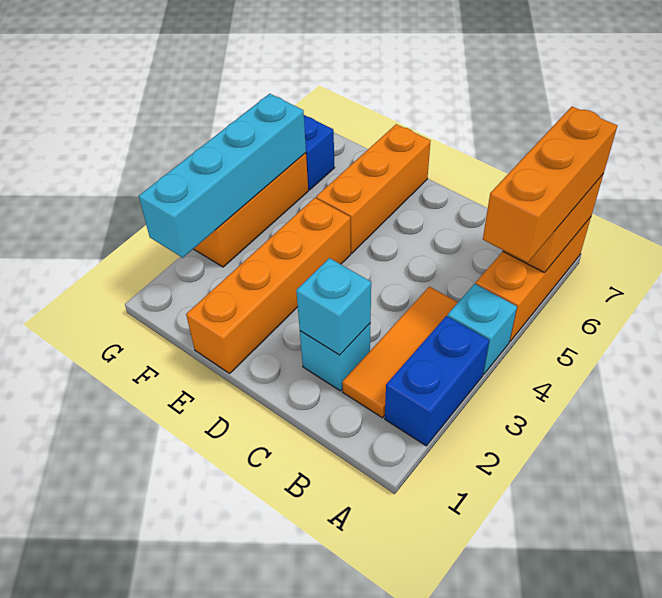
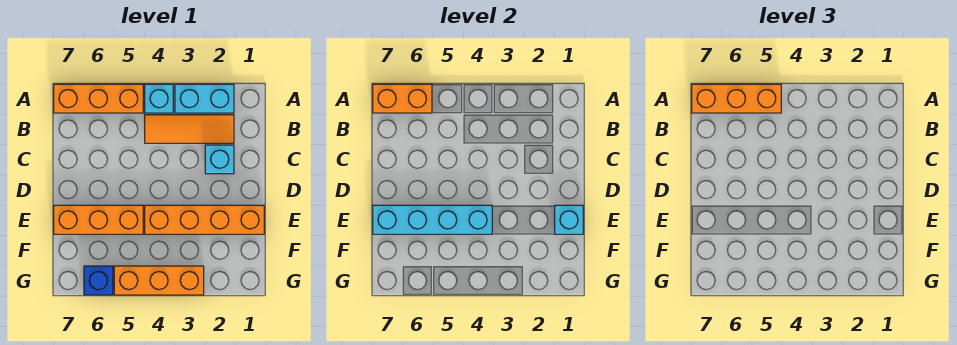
blue brick A2:A3 level 1 -> cyan brick A2:A3 level 1
cyan brick C2 level 2 -> cyan brick E1 level 2
cyan brick G2:G5 level 2 -> cyan brick E4:E7 level 2

